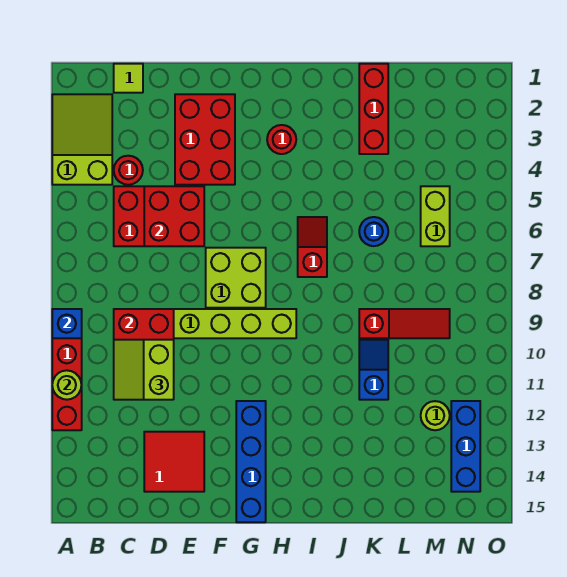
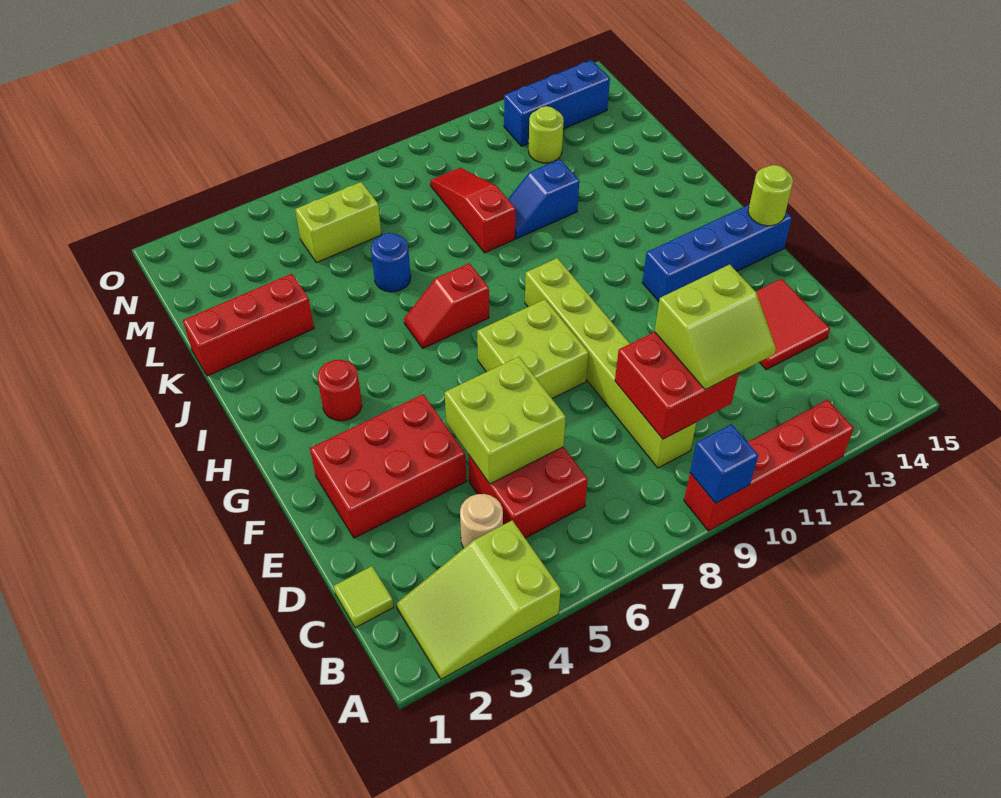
lime round brick A11 level 2 -> lime round brick G15 level 2
red round brick C4 level 1 -> tan round brick C4 level 1
red brick D5:E6 level 2 -> lime brick D5:E6 level 2

